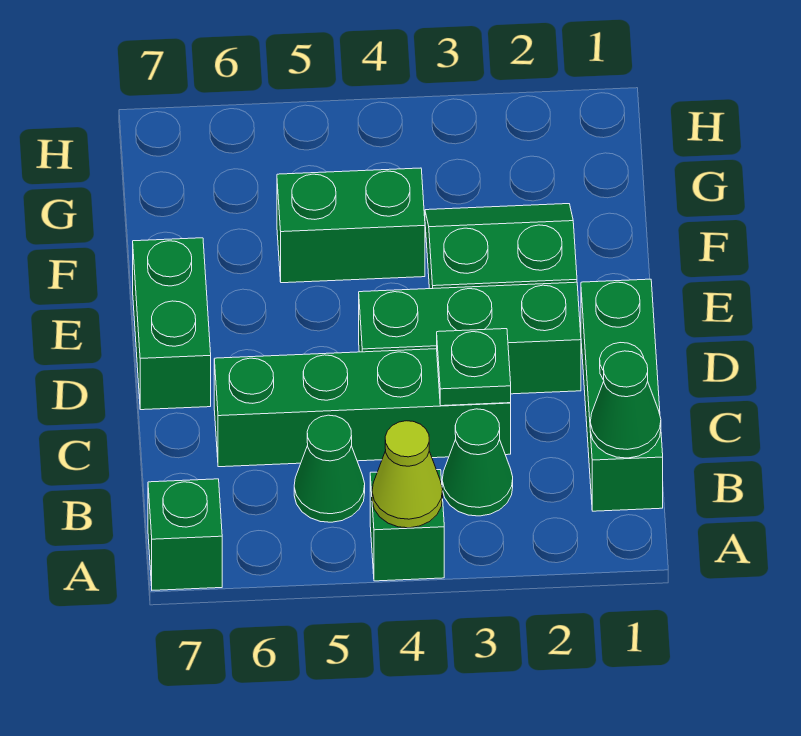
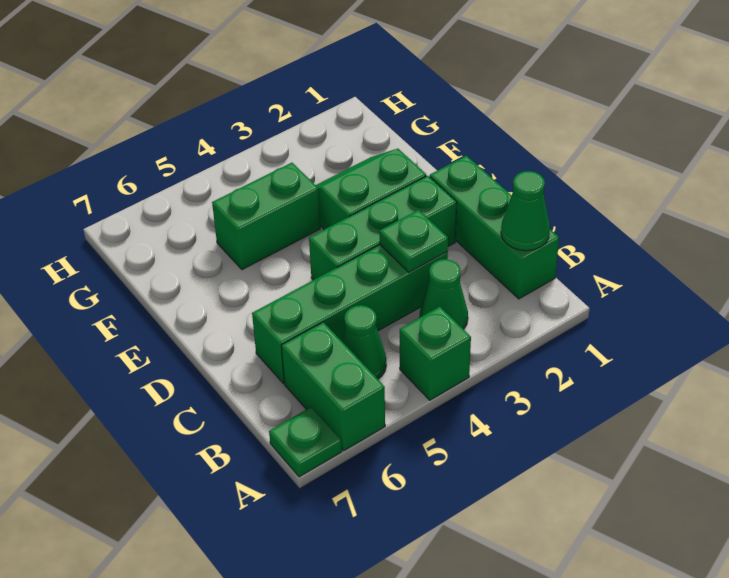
lime cone A4 level 2 -> none
green brick A7 level 1 -> green plate A7 level 1
green brick D7:E7 level 1 -> green brick A6:B6 level 1

